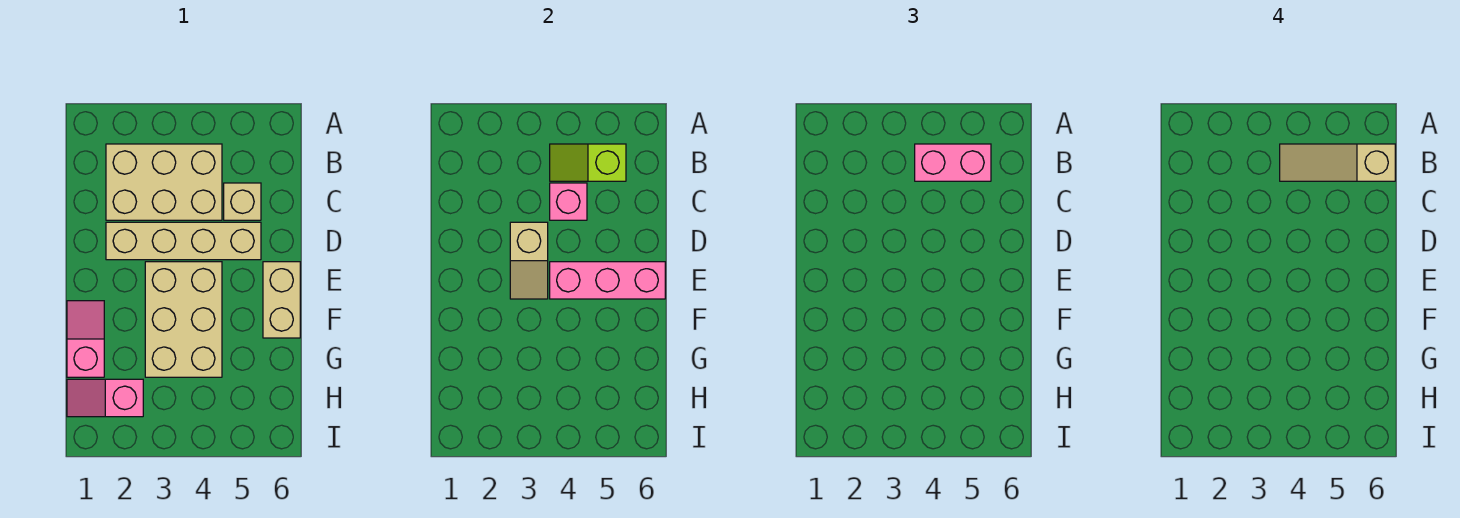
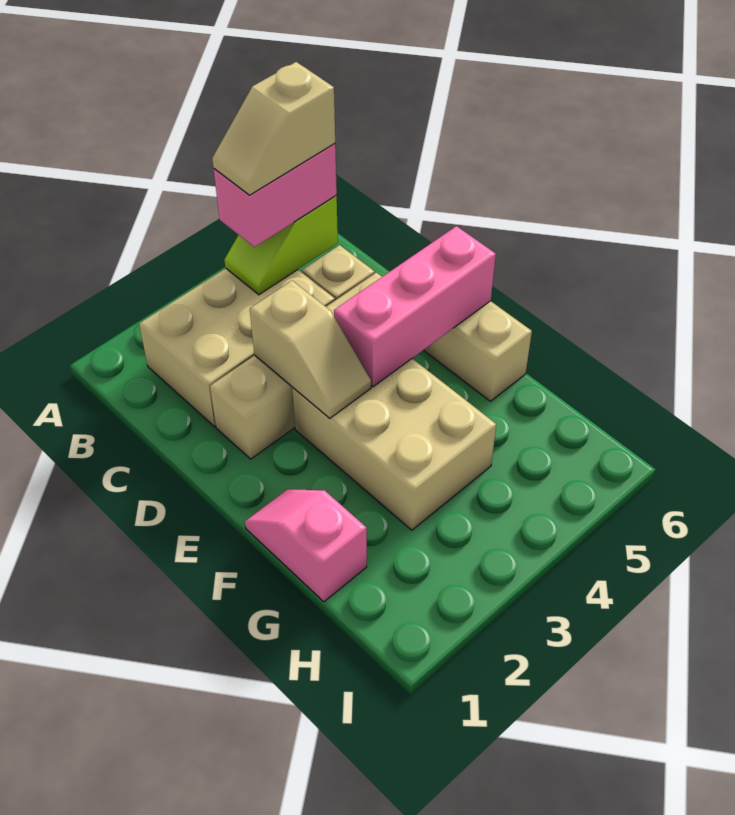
tan slope B4:B6 level 4 top 6 -> tan slope B4:B5 level 4 top 5
pink brick C4 level 2 -> none
pink slope H1:H2 level 1 top 2 -> none

